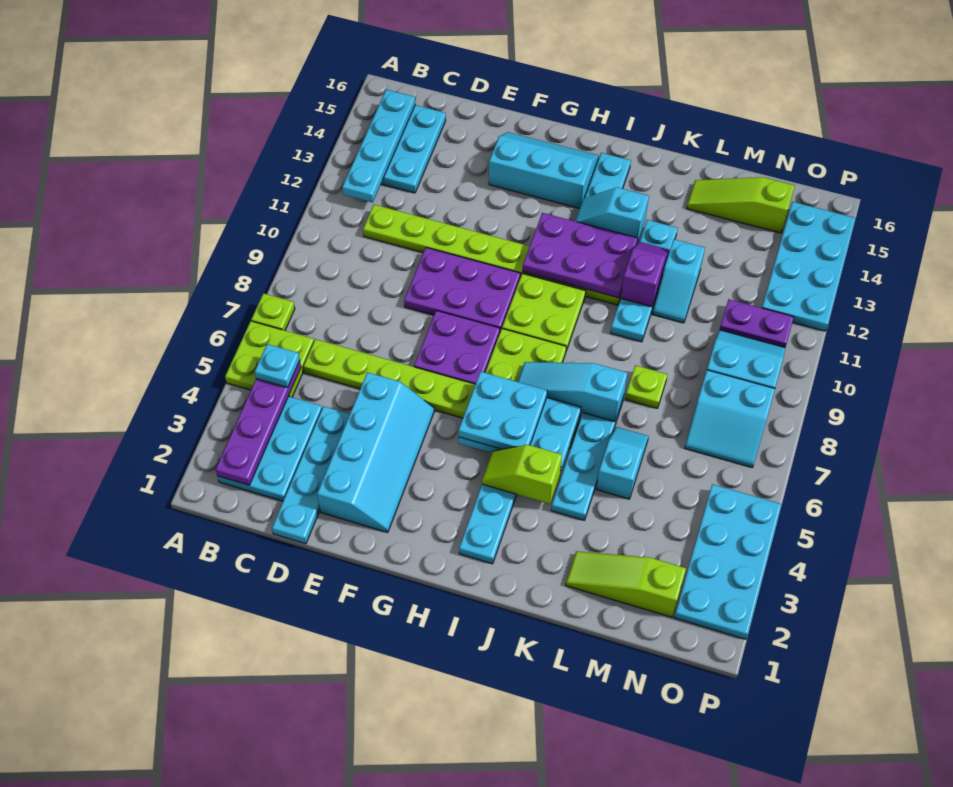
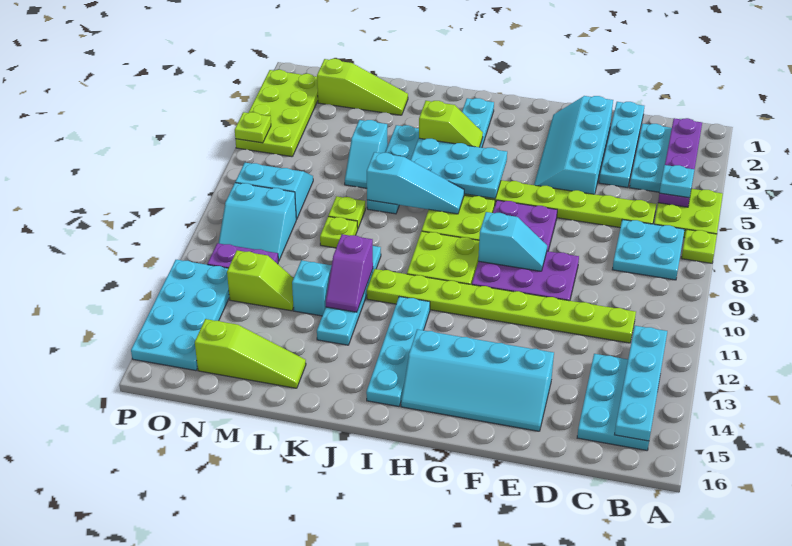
cyan slope F14:H15 level 1 top 14 -> cyan slope E14:H15 level 1 top 14
cyan plate H5:I6 level 3 -> cyan plate B7:C8 level 1
purple plate H11:J12 level 2 -> none
cyan slope I13:J13 level 2 top J -> cyan slope F9:G9 level 2 top G
none -> lime plate L9 level 1
none -> lime slope M12:N12 level 1 top N
cyan plate O2:P5 level 1 -> lime plate O2:P5 level 1
none -> lime plate P5 level 2

